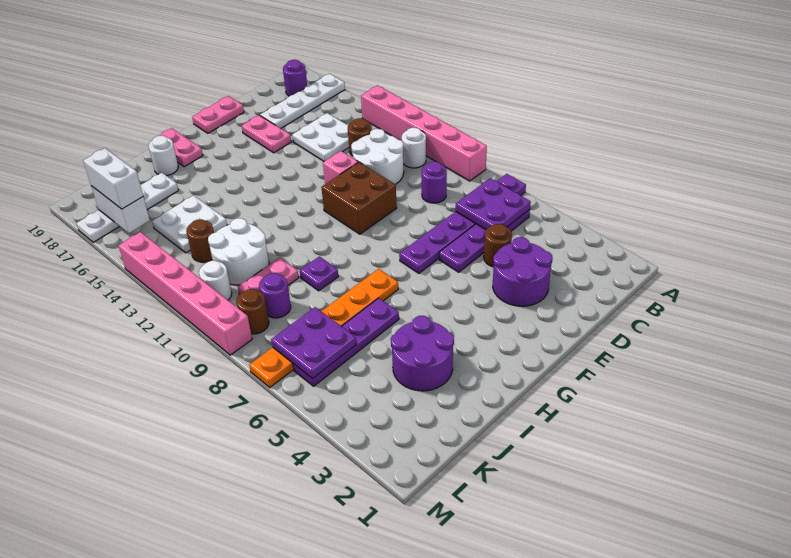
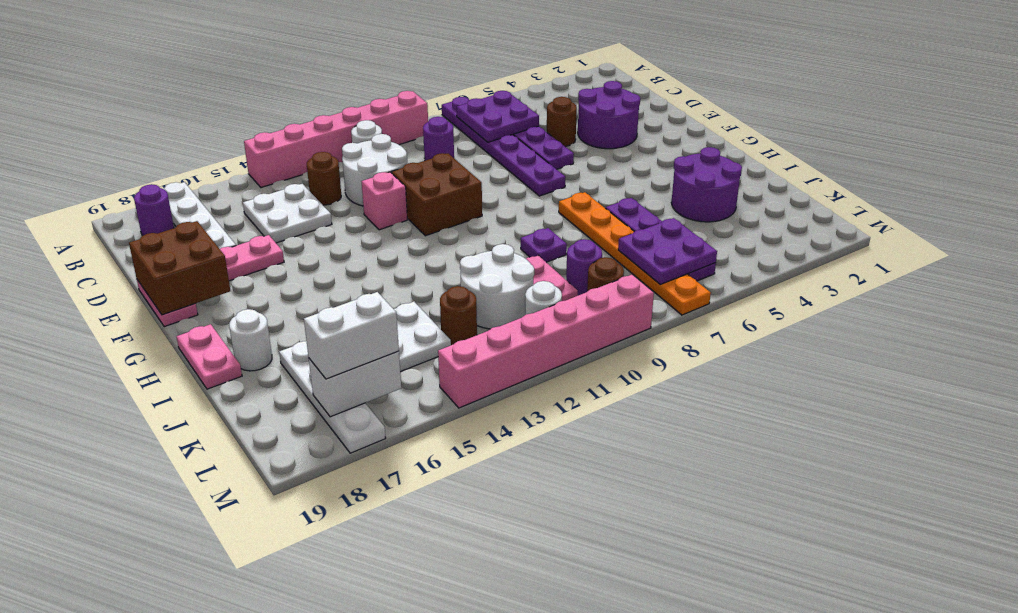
none -> brown brick E18:F19 level 2
pink plate H18:H19 level 1 -> pink plate H19:I19 level 1

